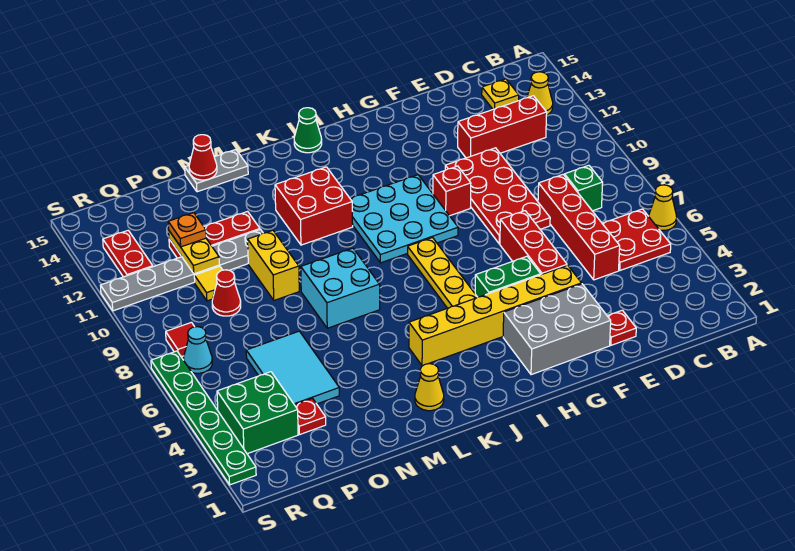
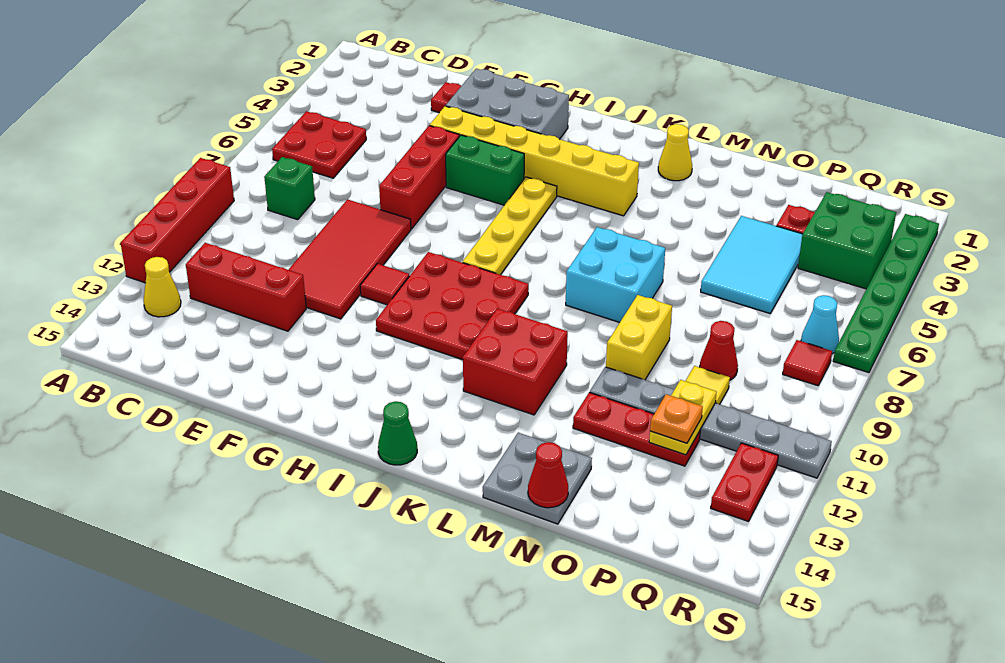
yellow cone A6 level 1 -> none
yellow plate C14 level 1 -> none
red brick D5:D8 level 1 -> red brick A9:A12 level 1
red plate E8:F11 level 1 -> red tile E8:F11 level 1
red brick G10 level 1 -> red tile G10 level 1
cyan plate H9:J11 level 1 -> red plate H9:J11 level 1
grey plate M15:N15 level 1 -> grey plate M14:N15 level 1

